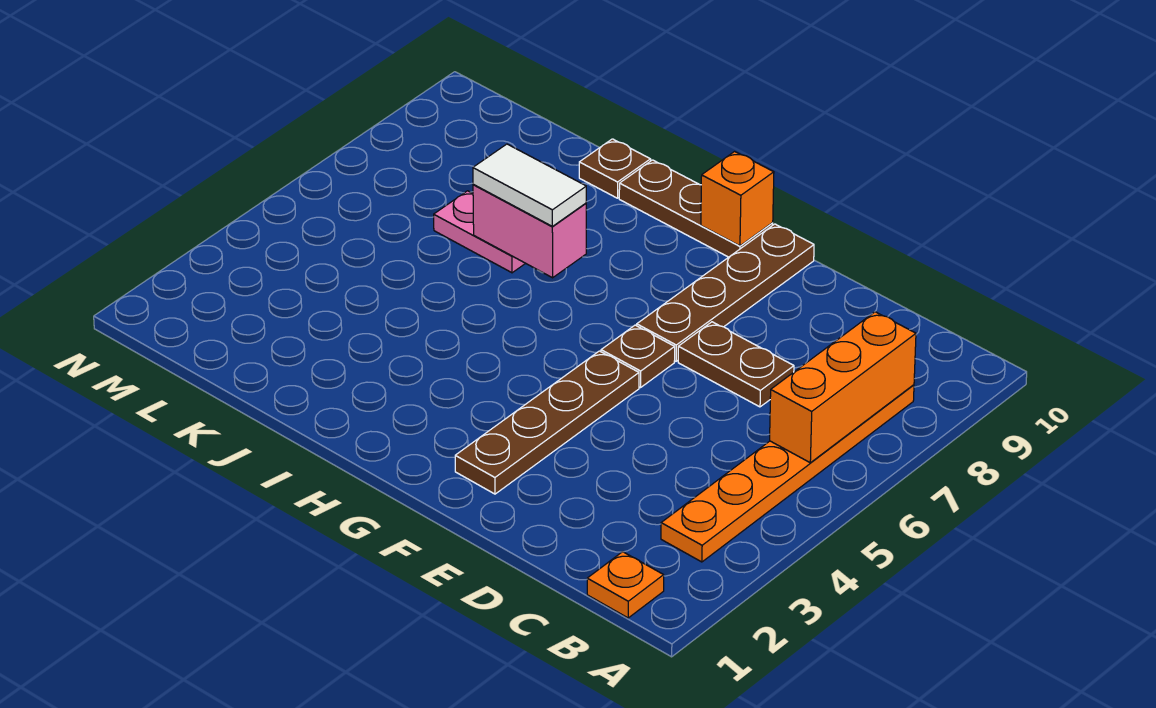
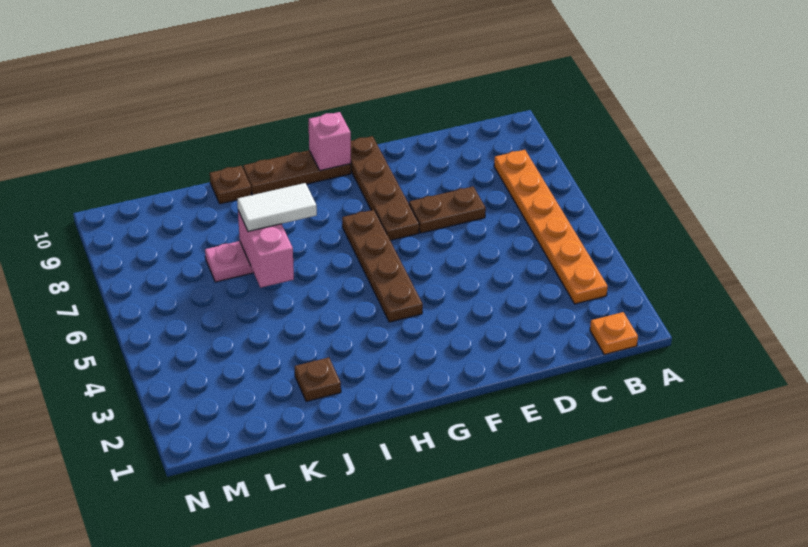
orange brick B6:B8 level 2 -> none
brown plate F2:F5 level 1 -> brown plate G4:G7 level 1
brown plate F6 level 1 -> brown plate J2 level 1
orange brick G10 level 2 -> pink brick G10 level 2
pink brick I7:J7 level 2 -> pink brick J6:J7 level 2

